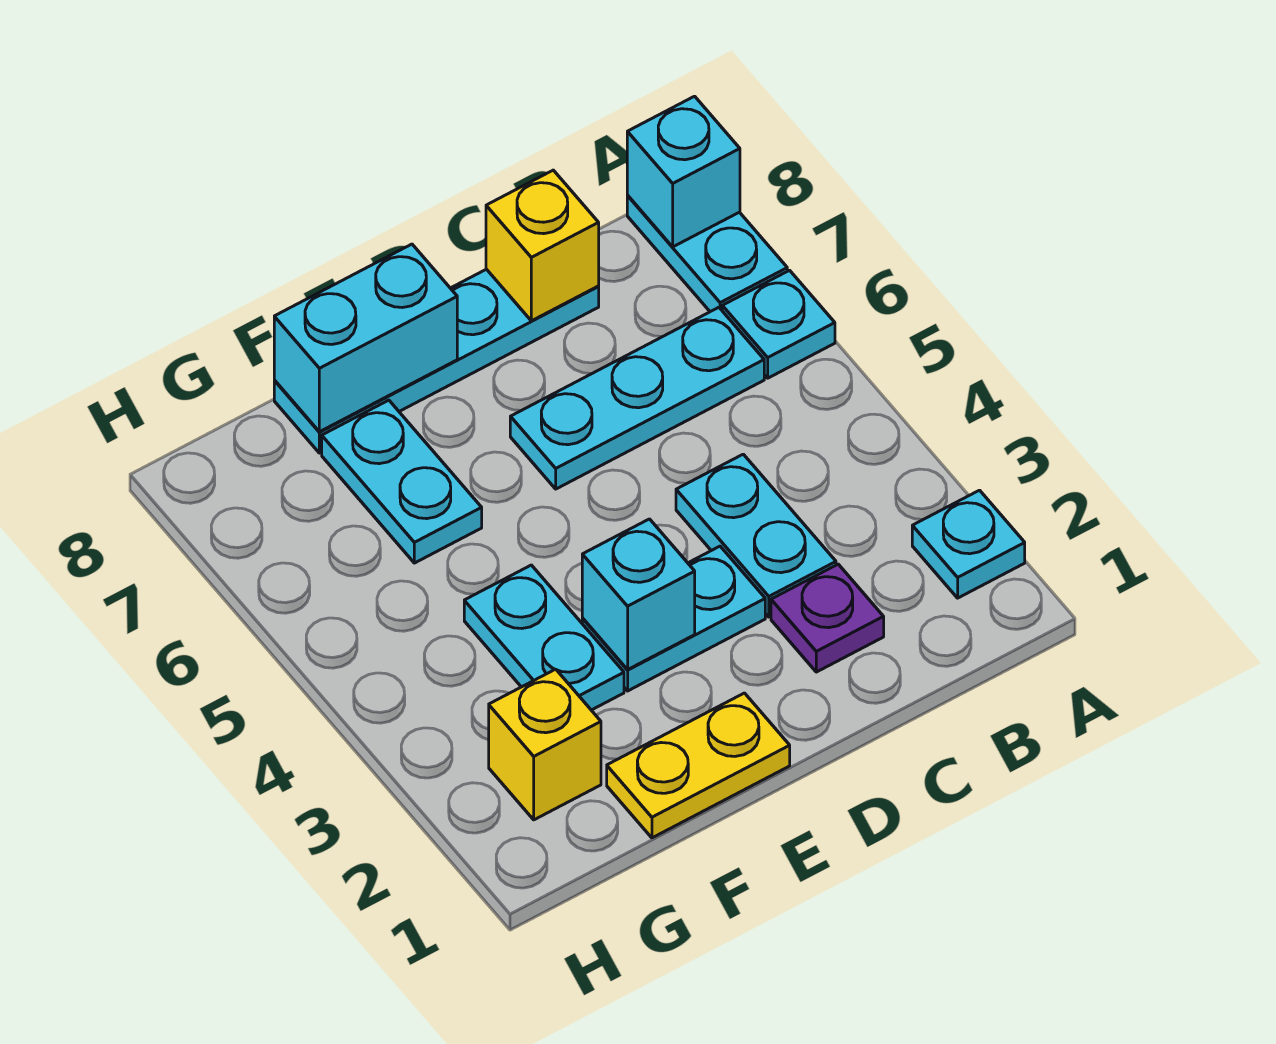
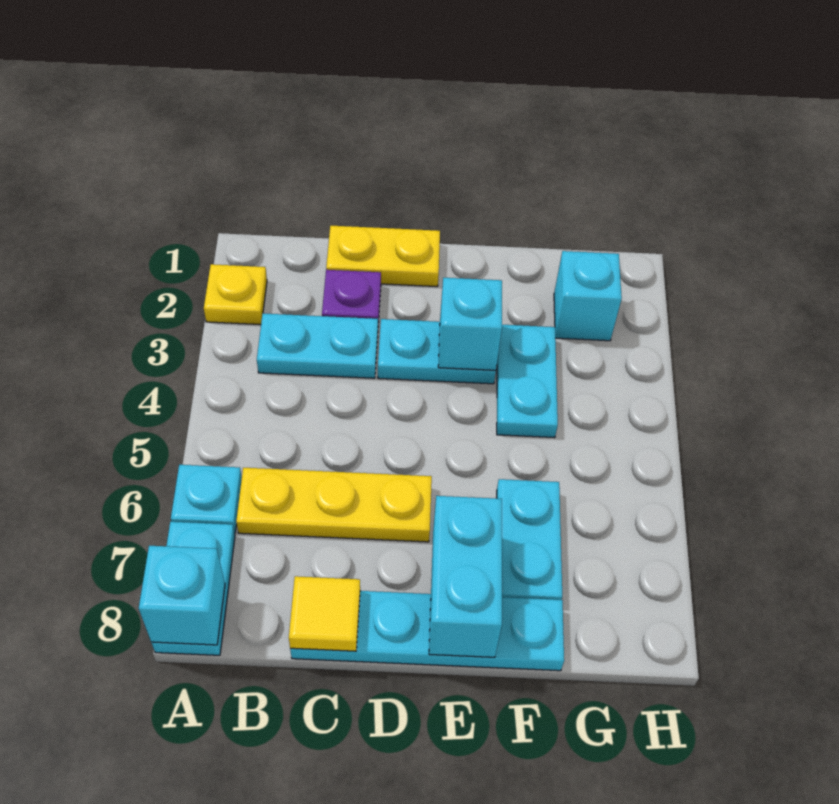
cyan plate A2 level 1 -> yellow plate A2 level 1
cyan plate B6:D6 level 1 -> yellow plate B6:D6 level 1
cyan plate C3:C4 level 1 -> cyan plate B3:C3 level 1
yellow brick C8 level 2 -> yellow tile C8 level 2
yellow plate E1:F1 level 1 -> yellow plate C1:D1 level 1
cyan brick E8:F8 level 2 -> cyan brick E7:E8 level 2
yellow brick G2 level 1 -> cyan brick G2 level 1

